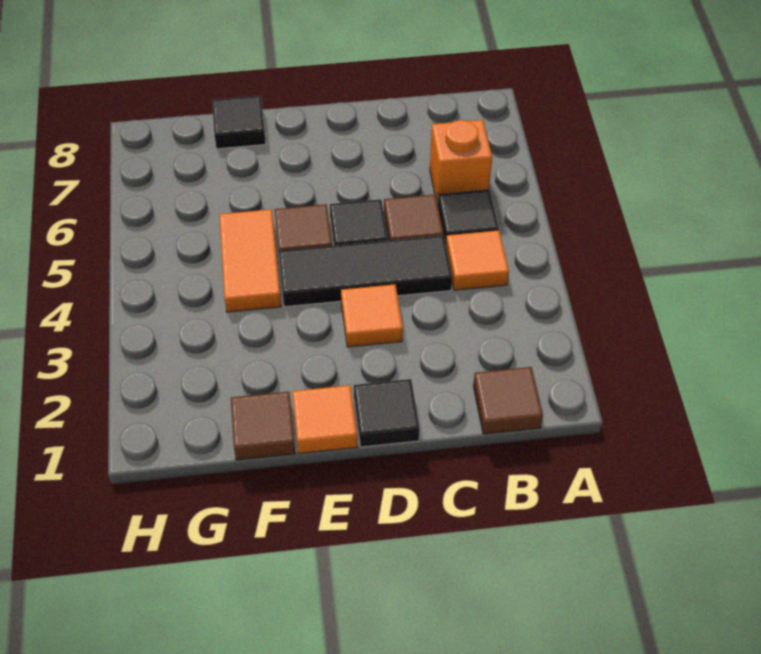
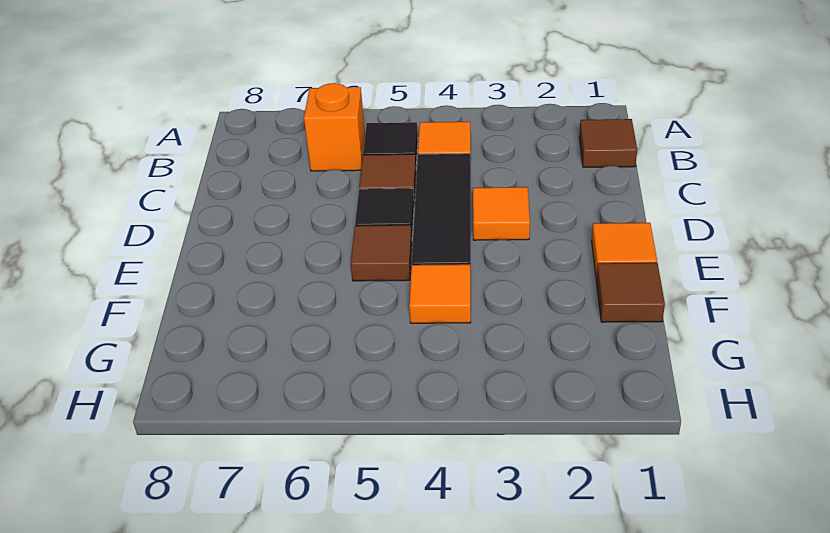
black tile D1 level 1 -> none
orange tile F4:F5 level 1 -> orange tile F4 level 1
black tile F8 level 1 -> none

